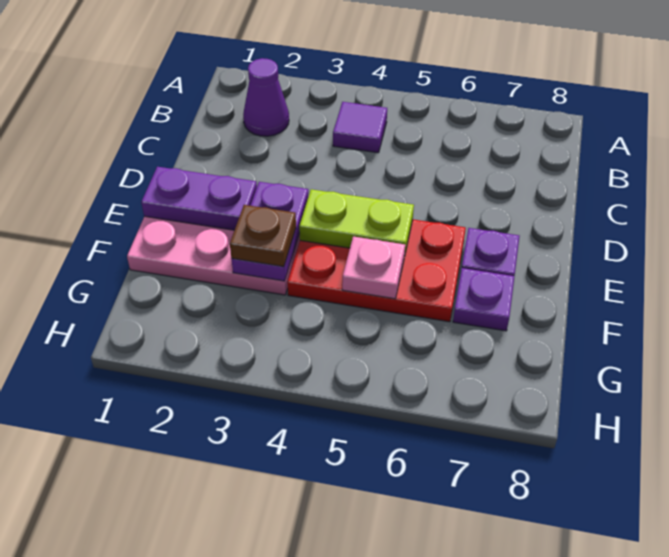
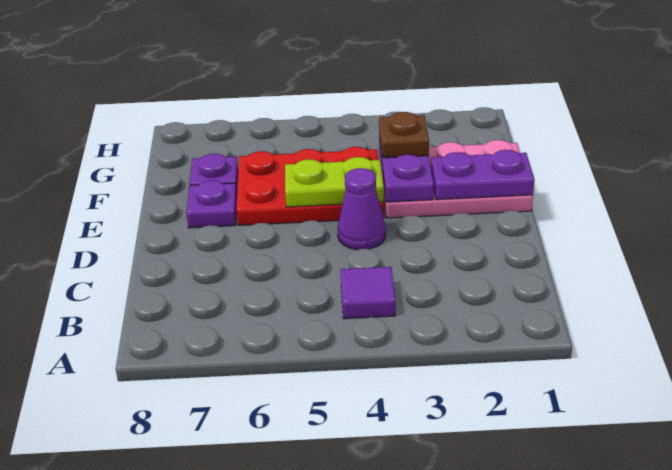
purple cone B2 level 1 -> purple cone D4 level 1
pink plate F5 level 2 -> none

